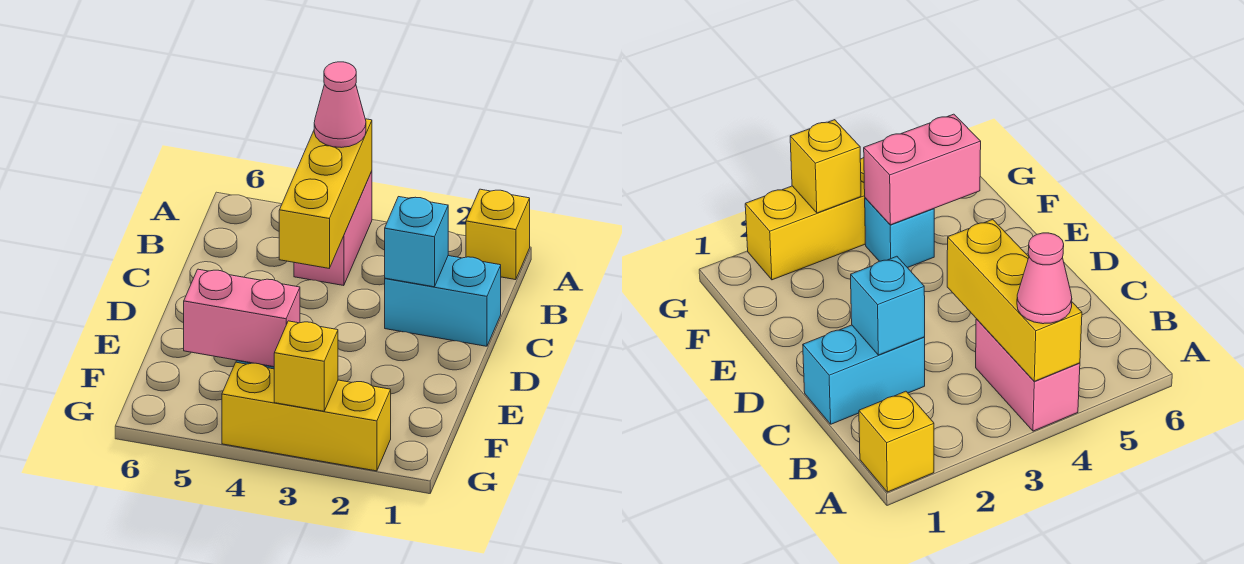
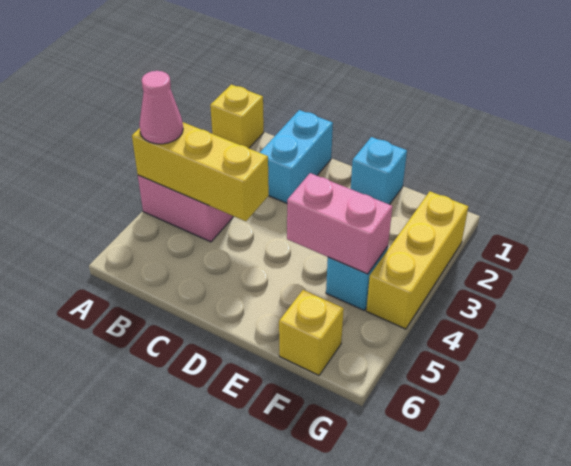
cyan brick C2 level 2 -> cyan brick E1 level 1
pink brick F4:F5 level 2 -> pink brick E4:F4 level 2
yellow brick G3 level 2 -> yellow brick F6 level 1

